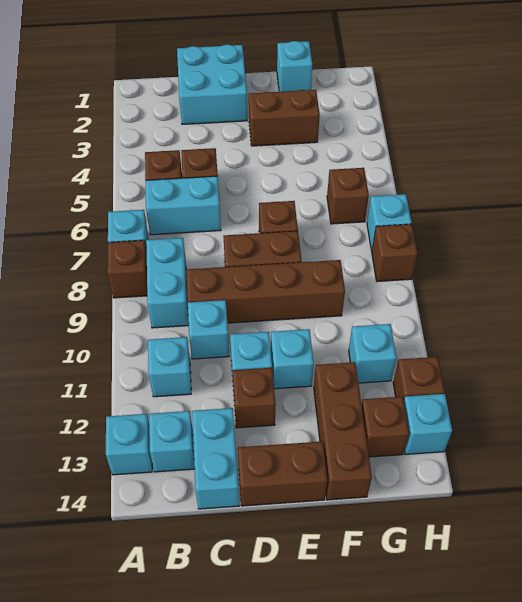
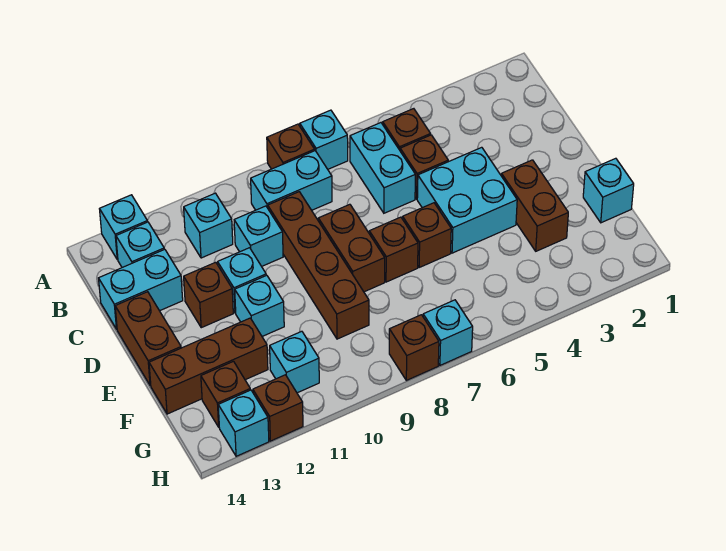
cyan brick C1:D2 level 1 -> cyan brick D4:E5 level 1
brown brick G6 level 1 -> brown brick E6 level 1

